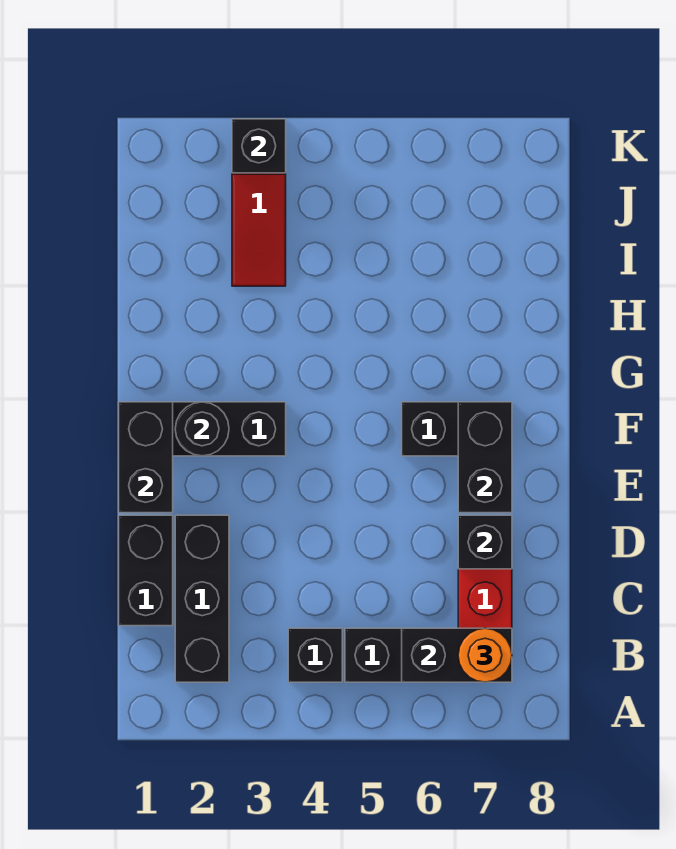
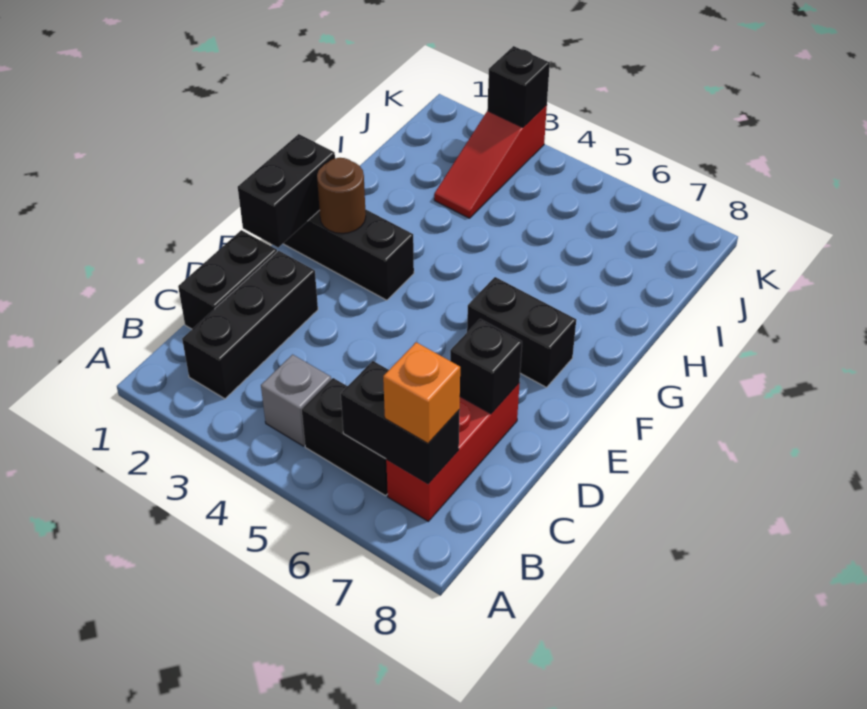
black brick B4 level 1 -> grey brick B4 level 1
orange round brick B7 level 3 -> orange brick B7 level 3
black brick E7:F7 level 2 -> none
black round brick F2 level 2 -> brown round brick F2 level 2

